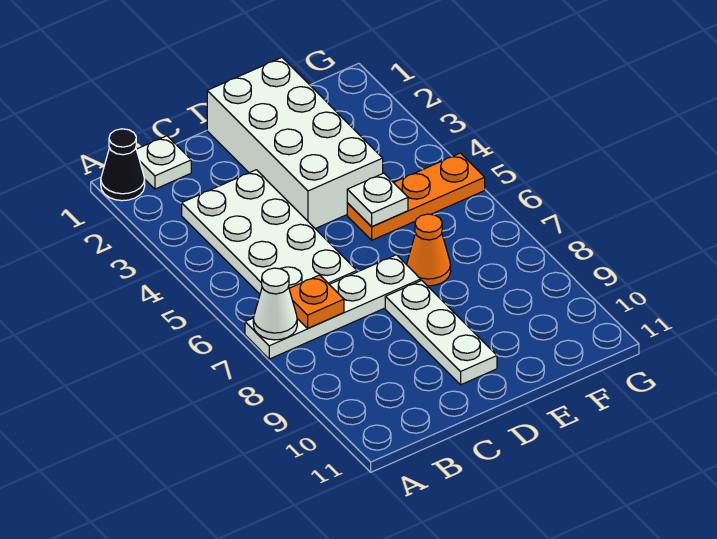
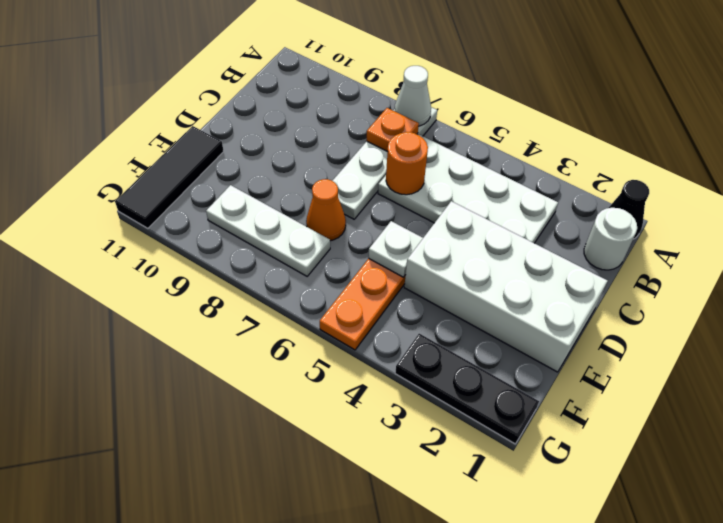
white plate B1 level 1 -> white round brick B1 level 1
none -> orange round brick C6 level 2
white plate D8:D10 level 1 -> white plate F7:F9 level 1
none -> black tile E11:G11 level 1
none -> black plate G1:G3 level 1

